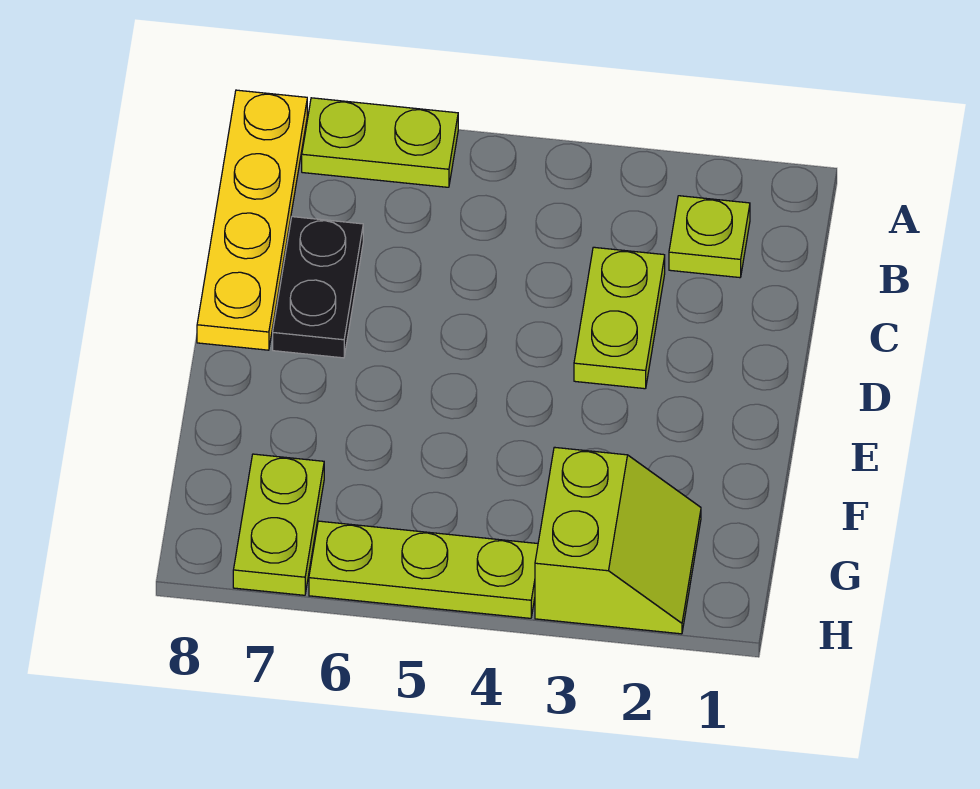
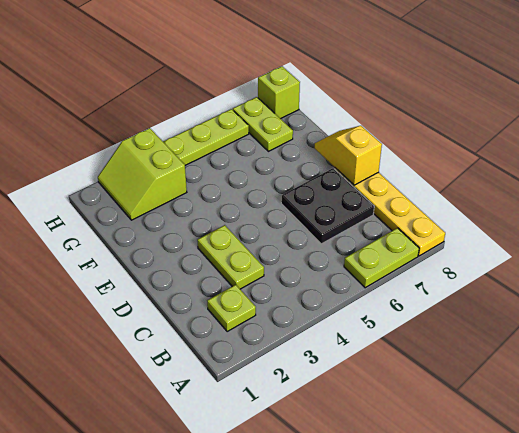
black plate C7:D7 level 1 -> black plate C6:D7 level 1
none -> yellow slope D8:E8 level 2 top D
none -> lime brick H8 level 1

